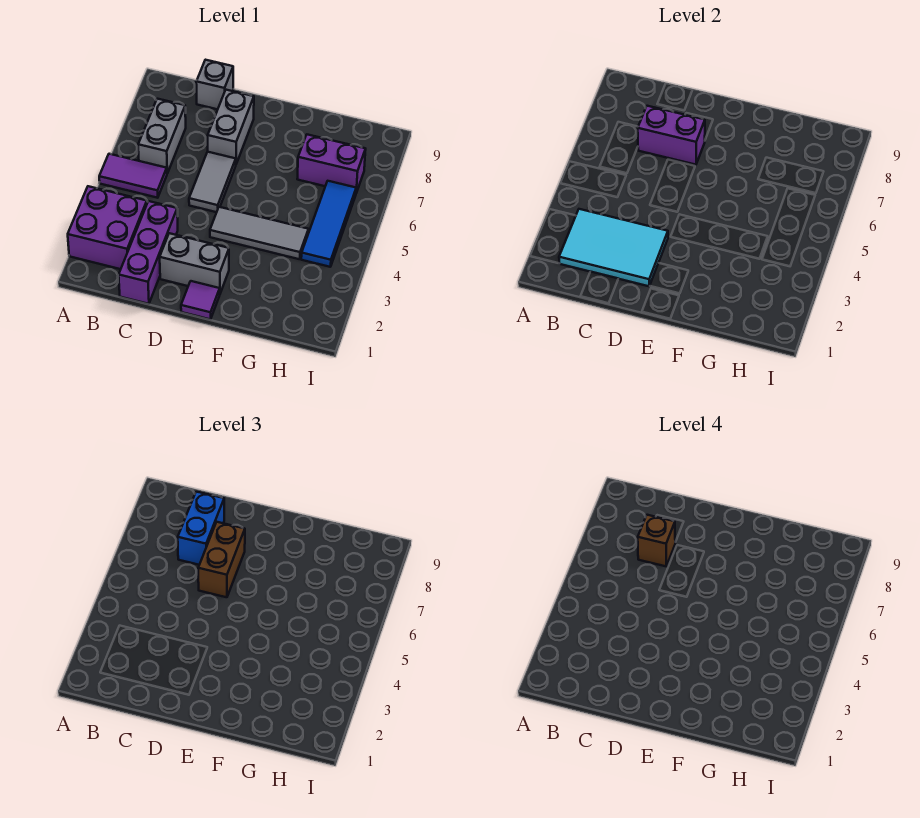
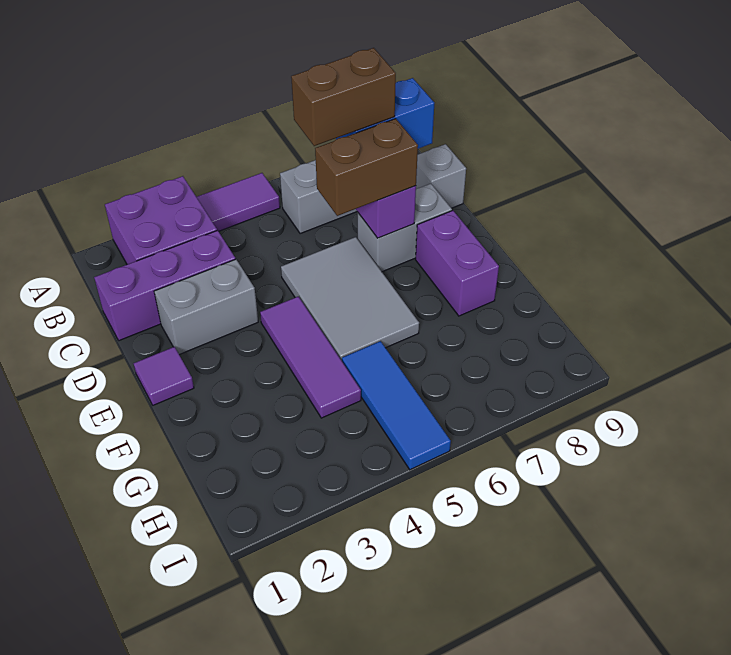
purple tile A5:B5 level 1 -> purple tile A4:A5 level 1
cyan tile B2:D3 level 2 -> none
brown brick C7 level 4 -> brown brick C6:C7 level 4
grey brick D2:E2 level 1 -> grey brick D2:D3 level 1
grey tile D5:D6 level 1 -> grey tile D5:F6 level 1
grey tile E4:G4 level 1 -> purple tile E4:G4 level 1
purple brick G7:H7 level 1 -> purple brick E8:F8 level 1
blue tile H4:H6 level 1 -> blue tile G5:I5 level 1

